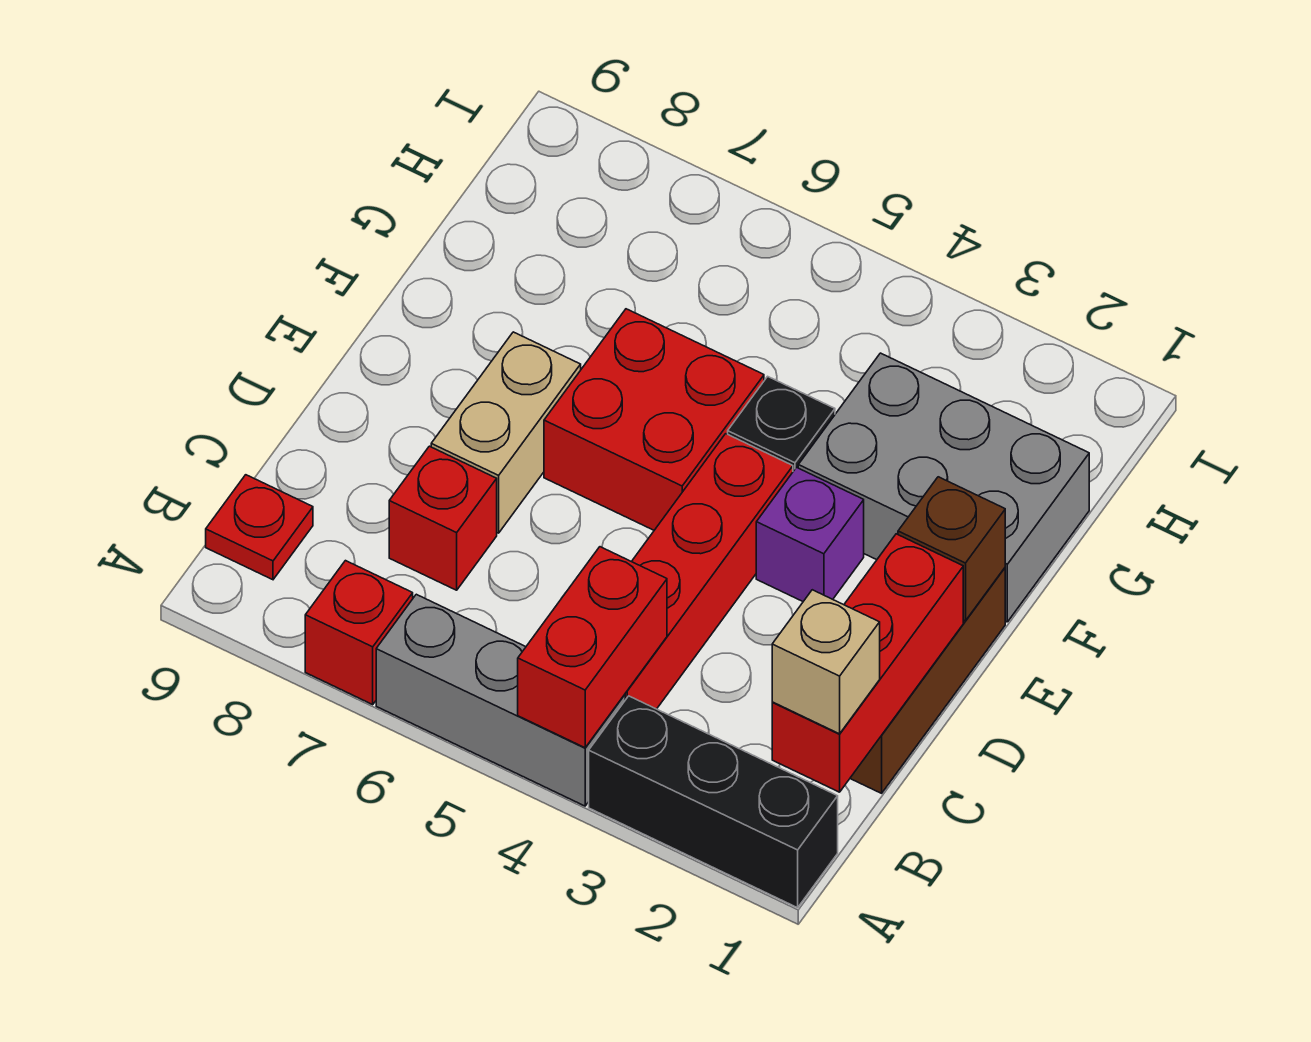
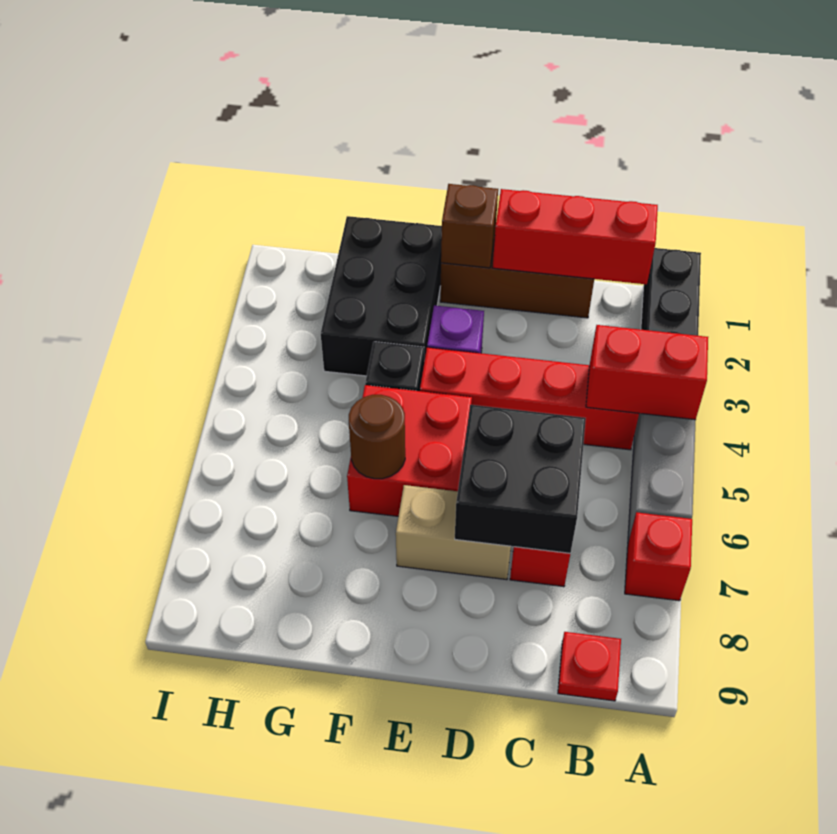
tan brick B1 level 3 -> none
none -> black brick C6:D7 level 2
grey brick F1:G3 level 1 -> black brick F1:G3 level 1
none -> brown round brick F6 level 2

